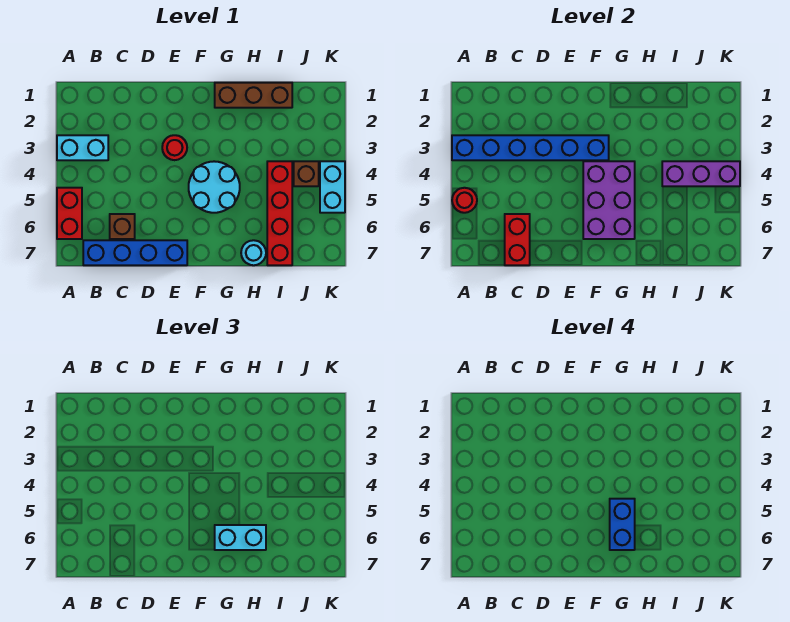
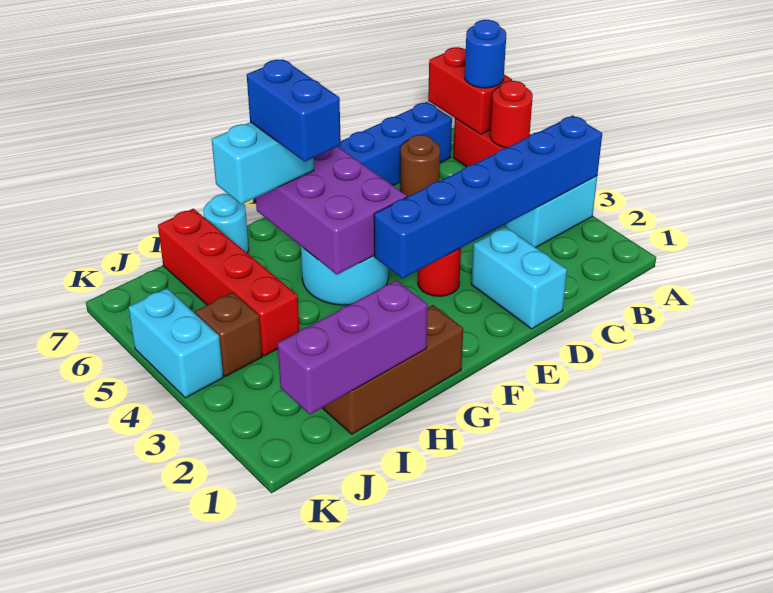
none -> blue round brick A6 level 3
brown brick C6 level 1 -> brown round brick C6 level 1
red brick C6:C7 level 2 -> red brick A6:A7 level 2
none -> cyan brick D1:D2 level 1
purple brick I4:K4 level 2 -> purple brick H1:J1 level 2

